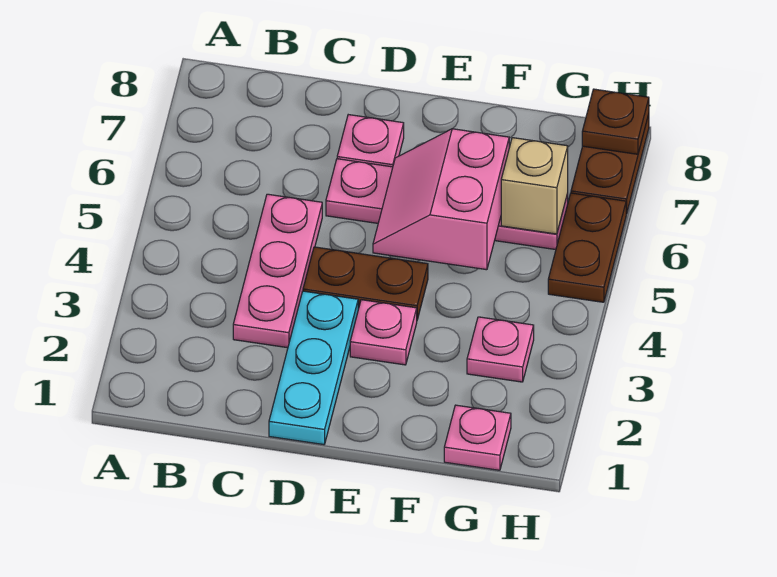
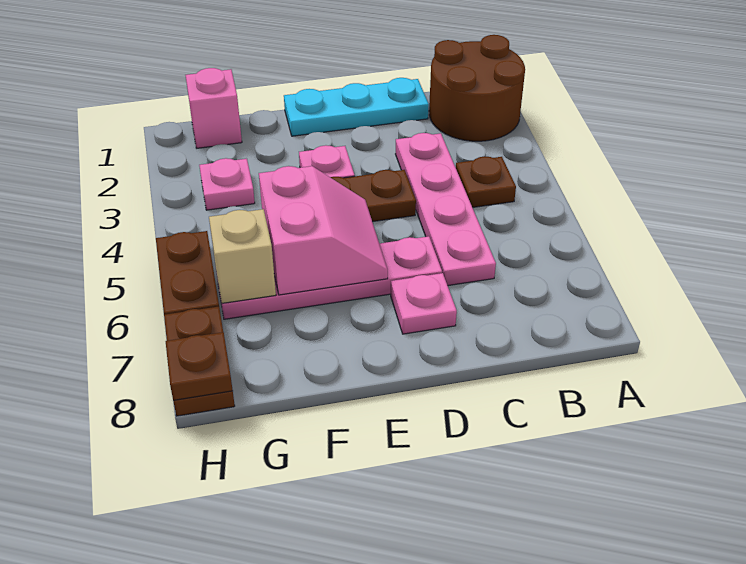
none -> brown round brick A1:B2 level 1
none -> brown plate B4 level 1
pink plate C3:C5 level 1 -> pink plate C3:C6 level 1
cyan plate D1:D3 level 1 -> cyan plate C1:E1 level 1
pink plate G1 level 1 -> pink brick G1 level 1

